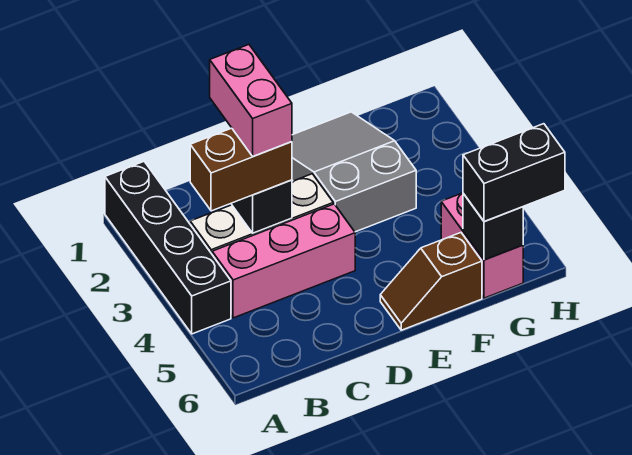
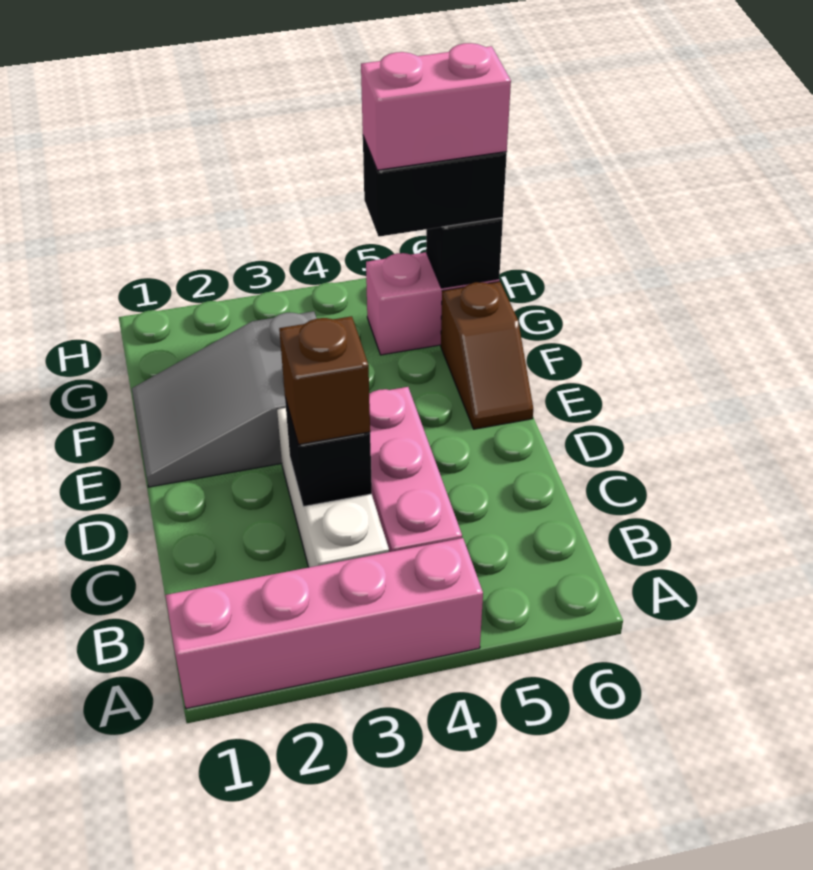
black brick A1:A4 level 1 -> pink brick A1:A4 level 1
brown brick B3:C3 level 3 -> brown brick C3 level 3
pink brick C2:C3 level 4 -> pink brick G5:G6 level 4
black brick G6:H6 level 3 -> black brick G5:G6 level 3

